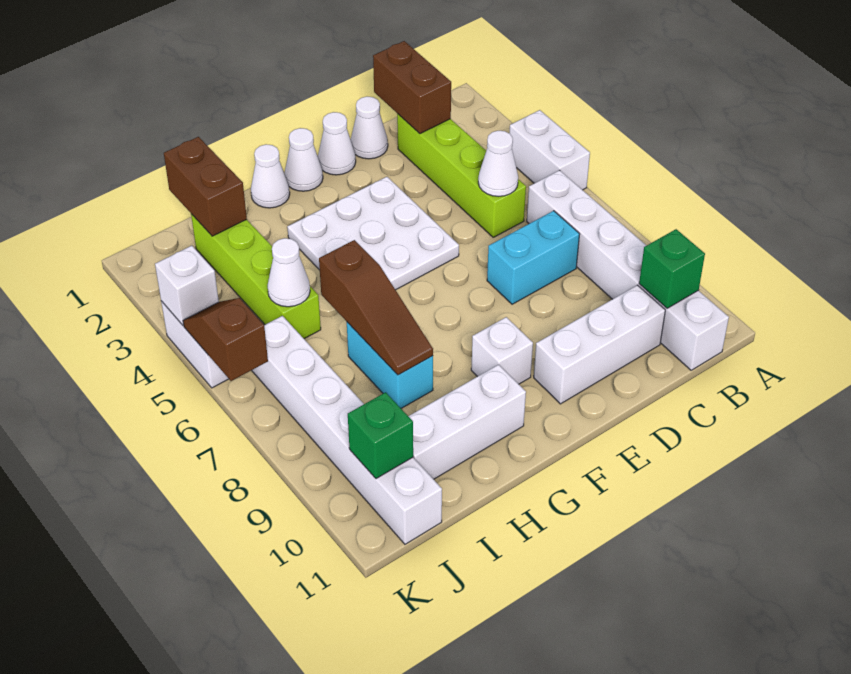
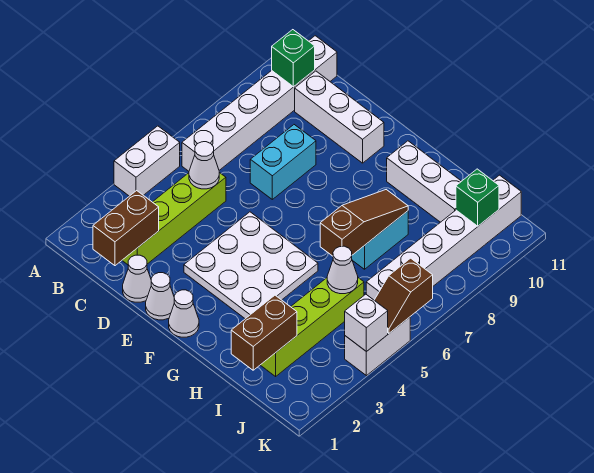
cyan brick C7:D7 level 1 -> cyan brick D7:D8 level 1
white brick F9 level 1 -> none
white cone G1 level 1 -> none

